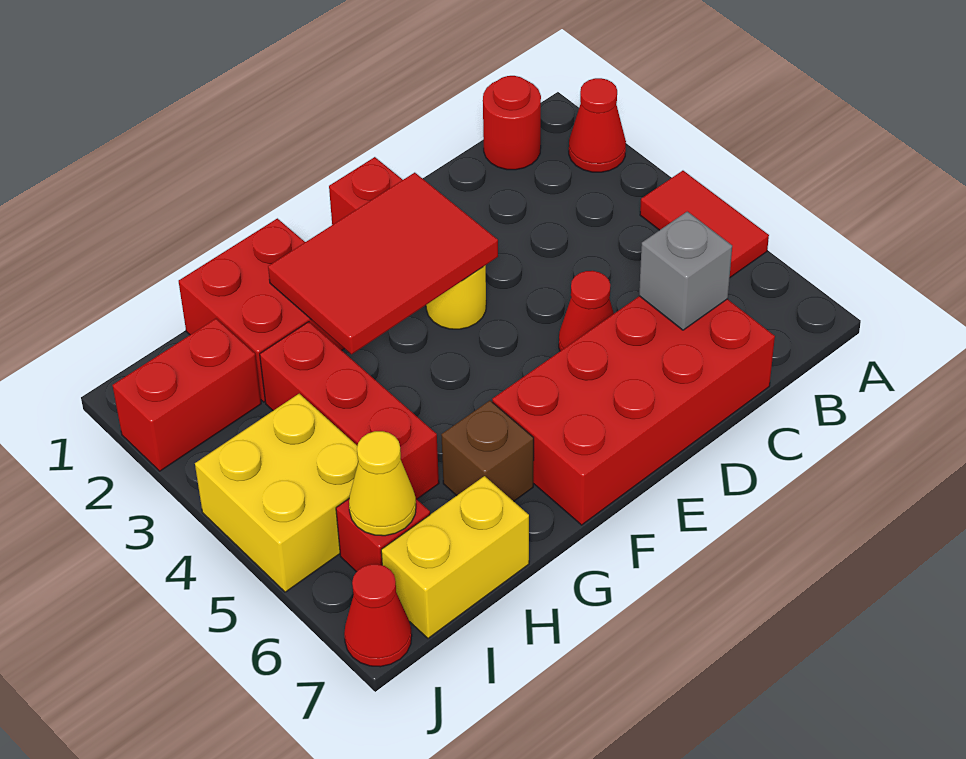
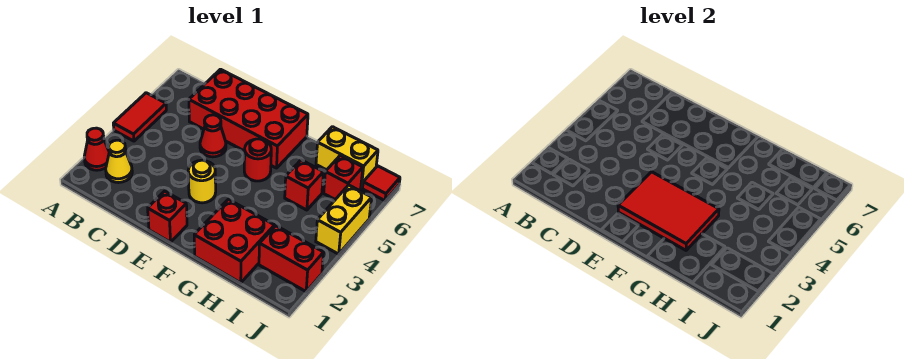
red round brick B1 level 1 -> red round brick F5 level 1
grey brick C6 level 2 -> none
brown brick G6 level 1 -> none
red brick H3:H5 level 1 -> red brick H5 level 1
yellow brick I4:J5 level 1 -> yellow brick J4:J5 level 1
yellow cone I6 level 2 -> yellow cone B2 level 1
red cone J7 level 1 -> red tile J7 level 1

